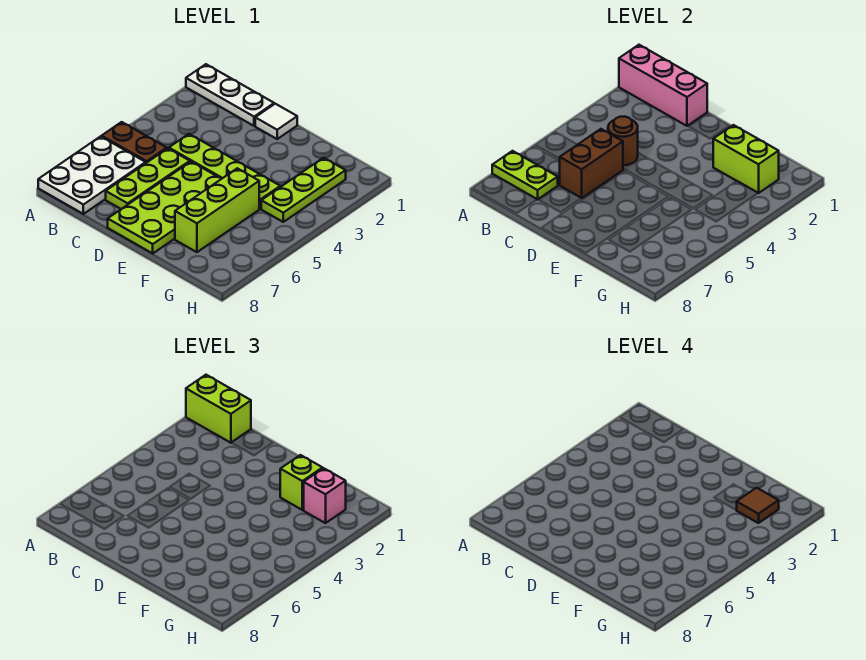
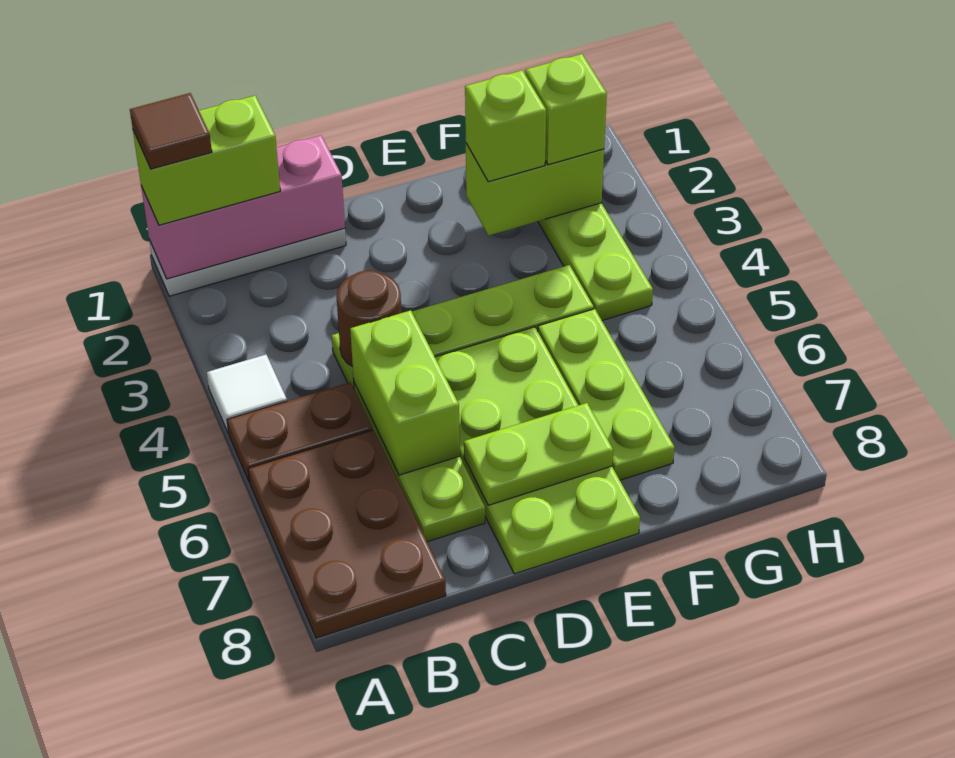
white plate A6:B8 level 1 -> brown plate A6:B8 level 1
lime plate A7:B7 level 2 -> lime plate D7:E7 level 2
brown brick C5:C6 level 2 -> lime brick C5:C6 level 2
white tile D1 level 1 -> white tile A4 level 1
lime brick F5:F7 level 1 -> lime plate F5:F7 level 1
pink brick G2 level 3 -> lime brick G2 level 3
brown tile G2 level 4 -> brown tile A1 level 4

